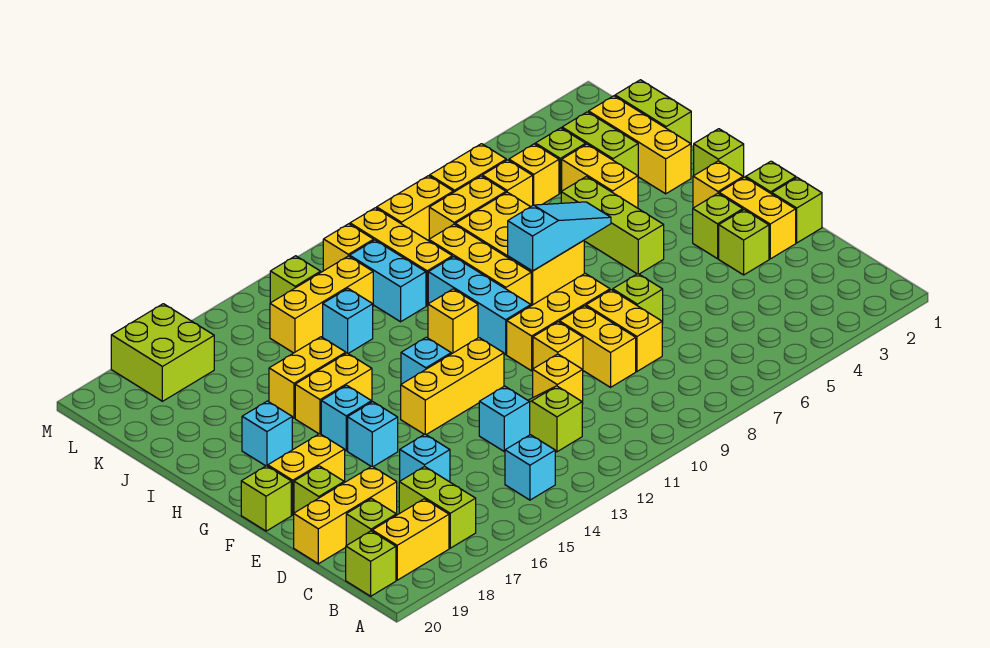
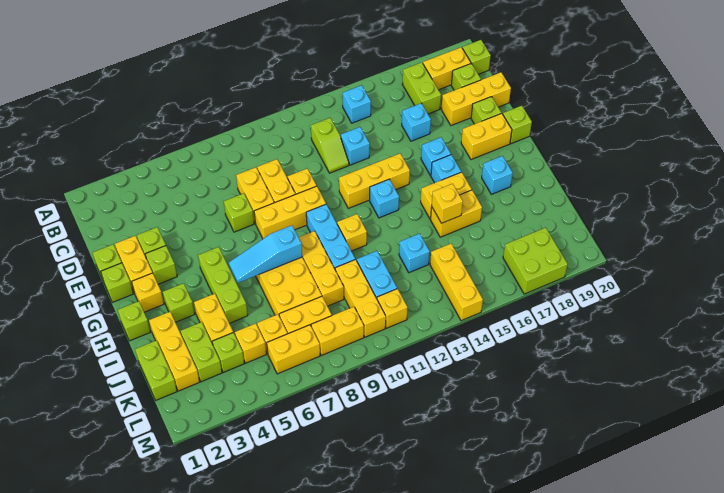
yellow brick D11 level 1 -> yellow brick I15 level 2
yellow brick K12:K14 level 1 -> yellow brick K14:M14 level 1
lime brick L13 level 1 -> lime brick H3 level 1

